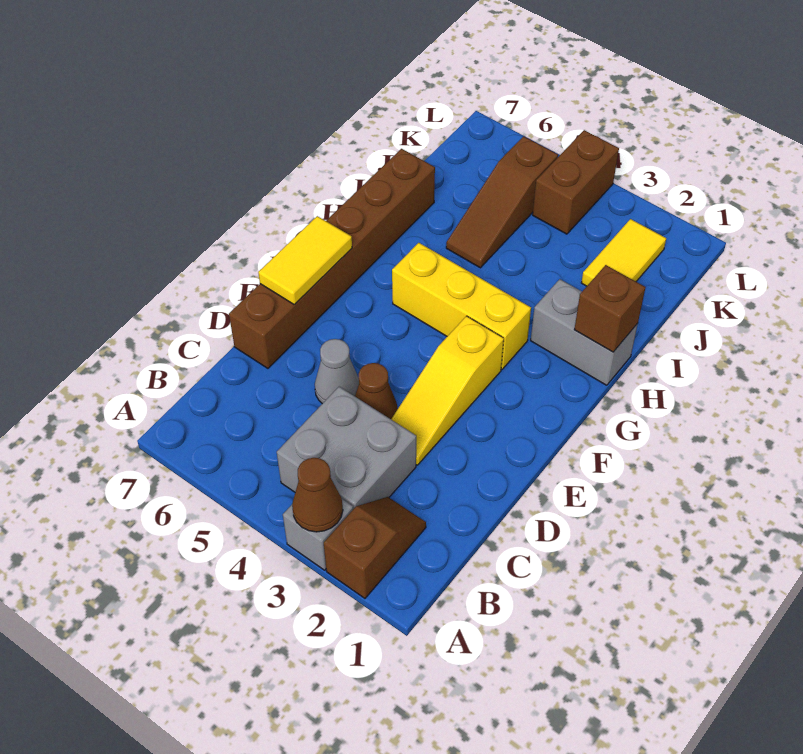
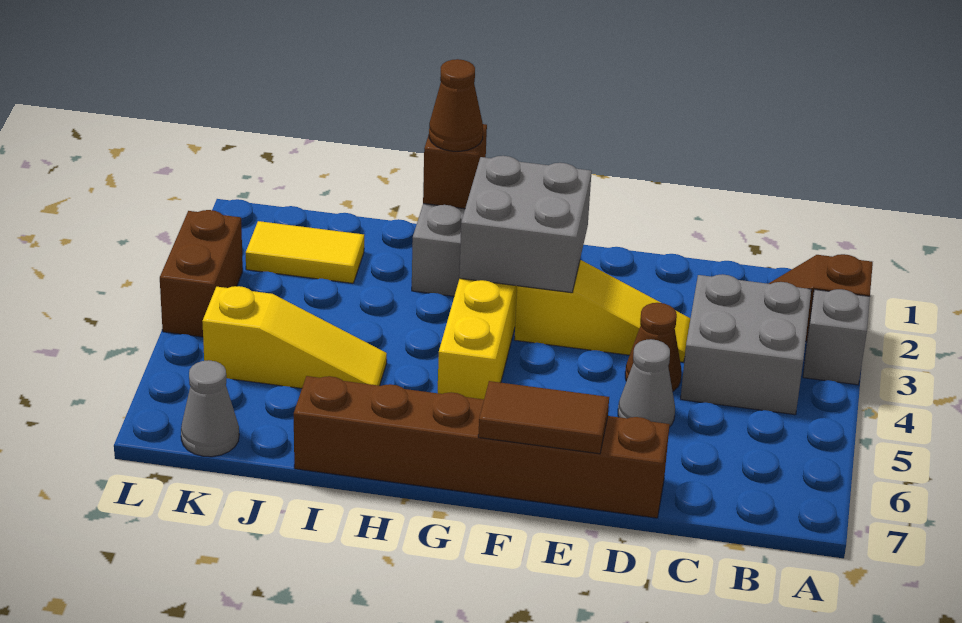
brown cone A3 level 2 -> brown cone H1 level 3
yellow tile E7:F7 level 2 -> brown tile E7:F7 level 2
none -> grey brick F2:G3 level 2
brown slope I5:K5 level 1 top K -> yellow slope I5:K5 level 1 top K
brown brick K4:L4 level 1 -> brown brick L3:L4 level 1
none -> grey cone K7 level 1

